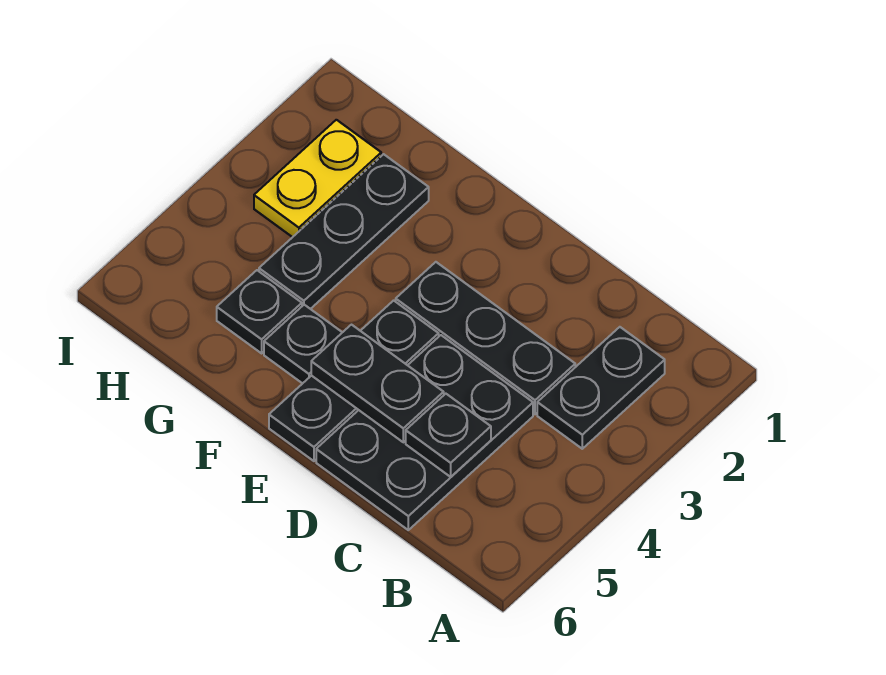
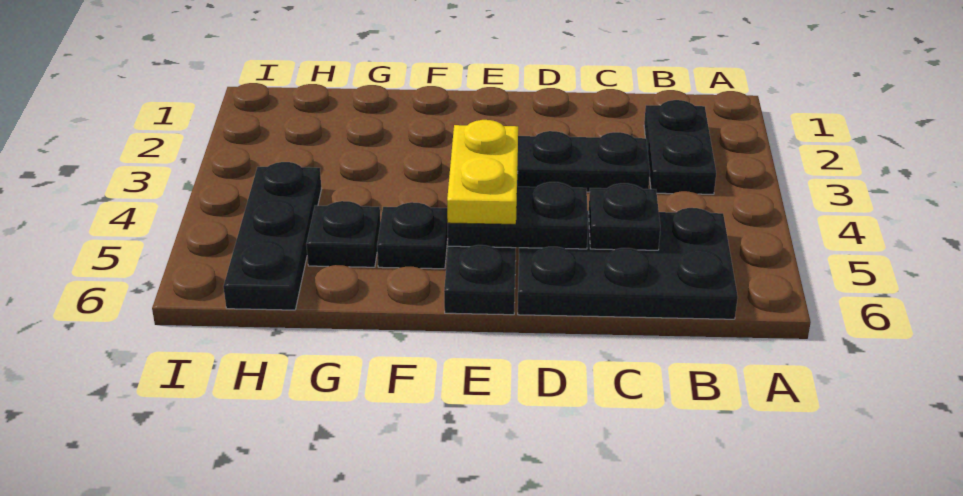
black plate C4:D6 level 1 -> black plate B5:D6 level 1
black plate G2:G4 level 1 -> black plate H4:H6 level 1
yellow plate H2:H3 level 1 -> yellow plate E4:E5 level 3

